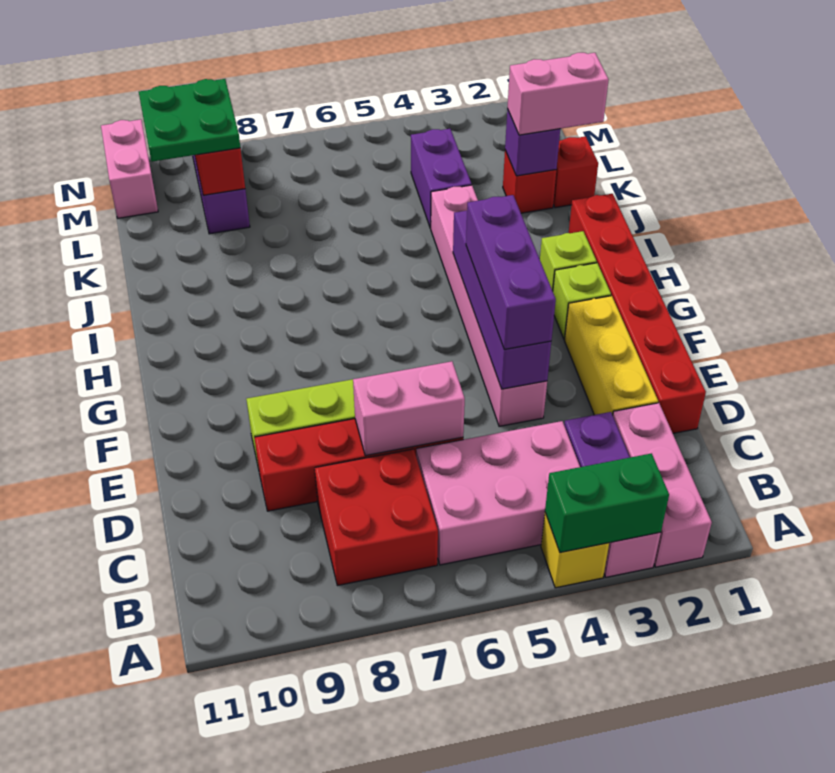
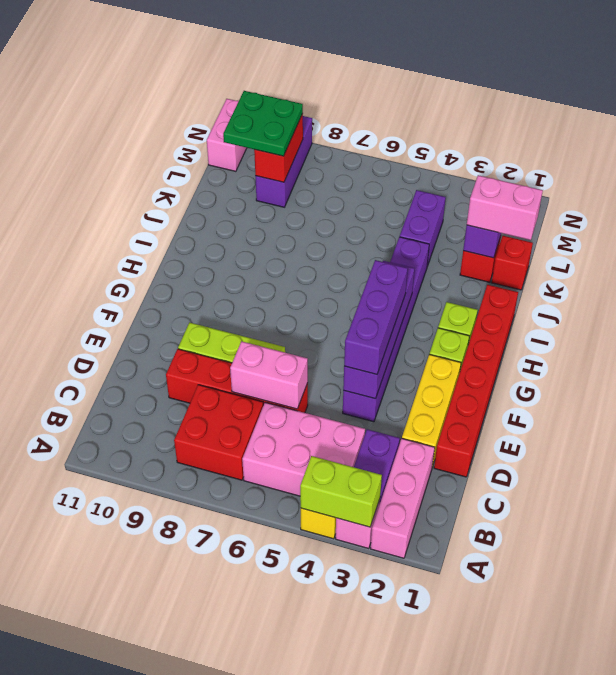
green brick A3:A4 level 2 -> lime brick A3:A4 level 2
pink brick E4:J4 level 1 -> purple brick E4:J4 level 1

